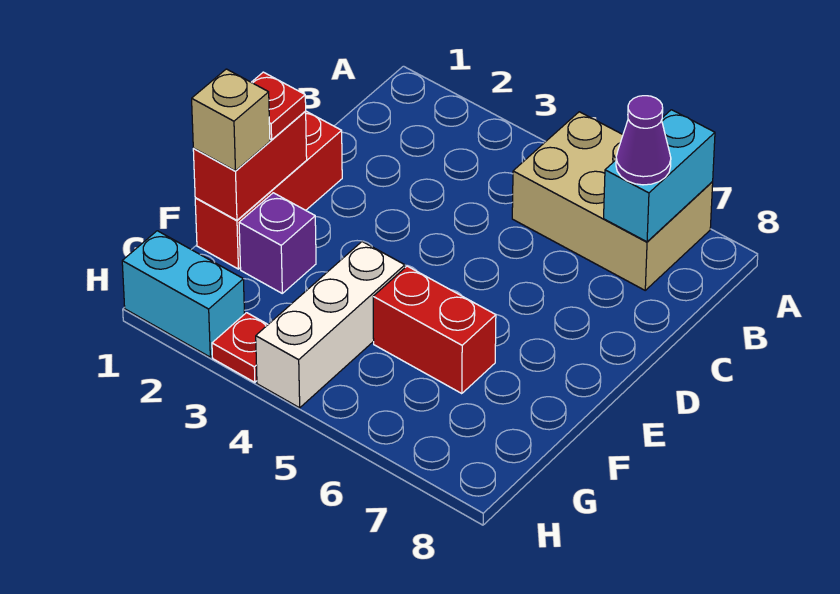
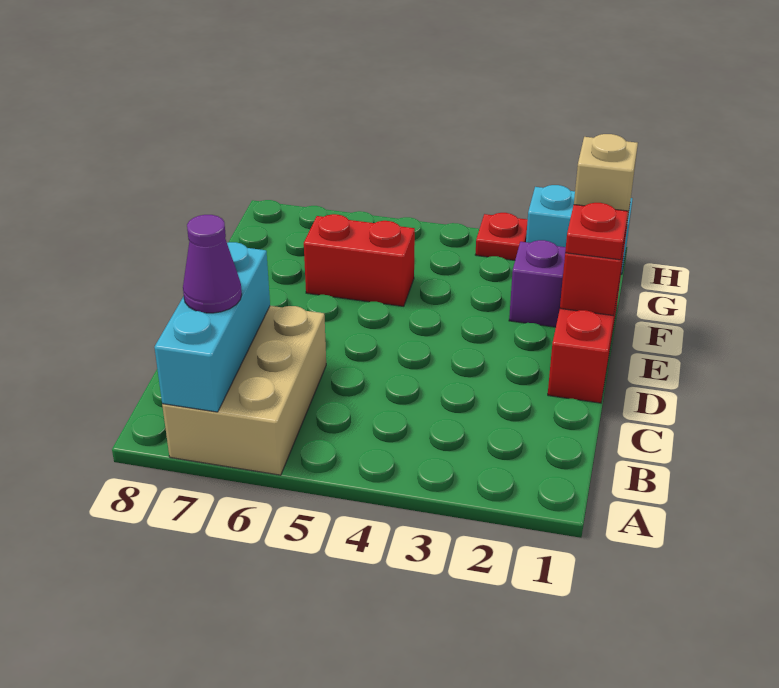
tan brick A5:B7 level 1 -> tan brick A6:C7 level 1
cyan brick A7:B7 level 2 -> cyan brick A7:C7 level 2
white brick F4:H4 level 1 -> none

